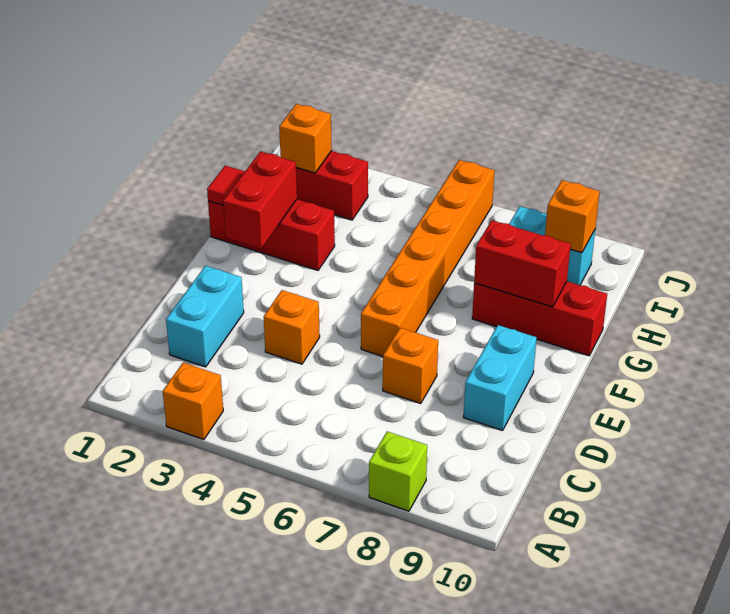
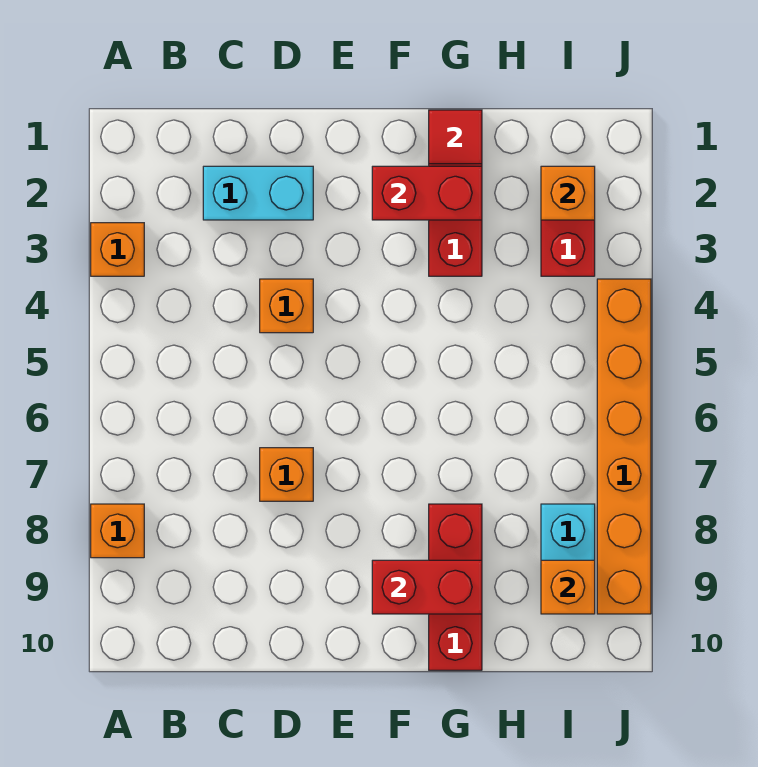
lime brick A8 level 1 -> orange brick A8 level 1
cyan brick D9:E9 level 1 -> none
orange brick E6:J6 level 1 -> orange brick J4:J9 level 1
red brick G8:G9 level 2 -> red brick F9:G9 level 2

